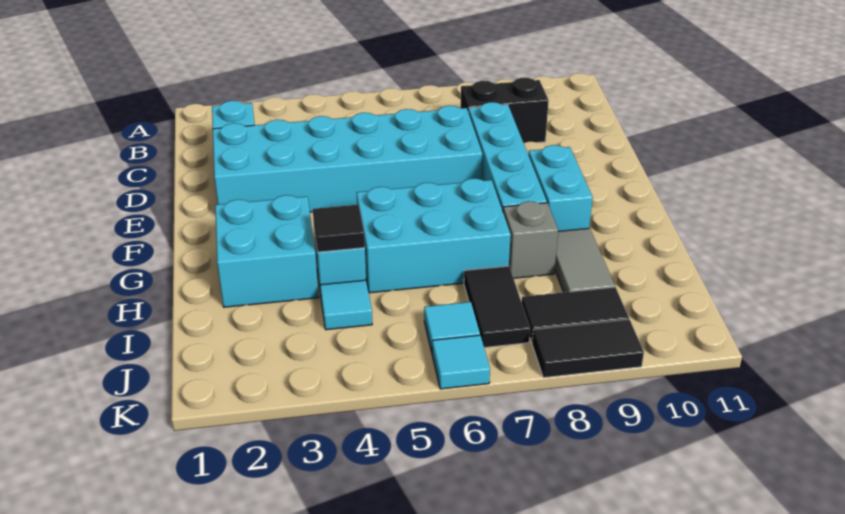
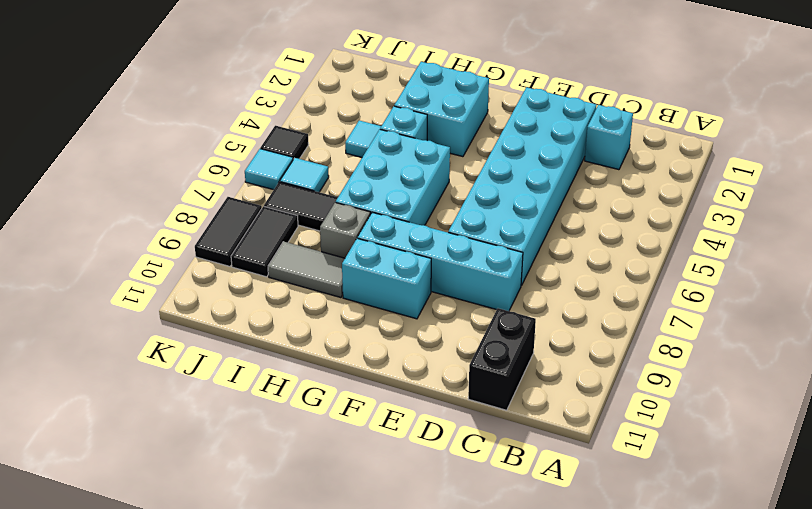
black brick C8:C9 level 1 -> black brick C10:C11 level 1
black tile H4 level 2 -> black tile K5 level 1

